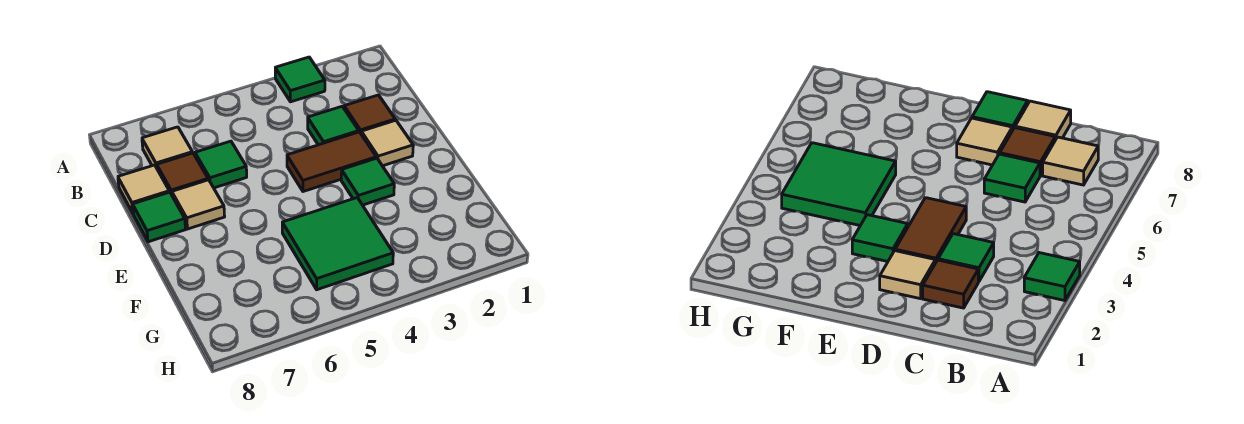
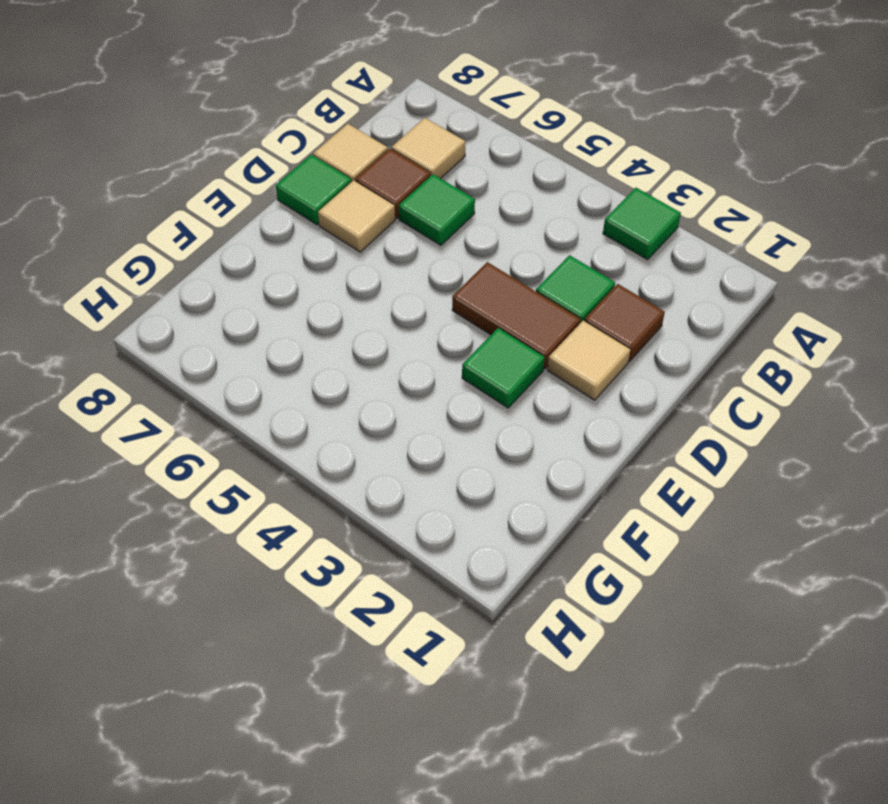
green tile F4:G5 level 1 -> none

